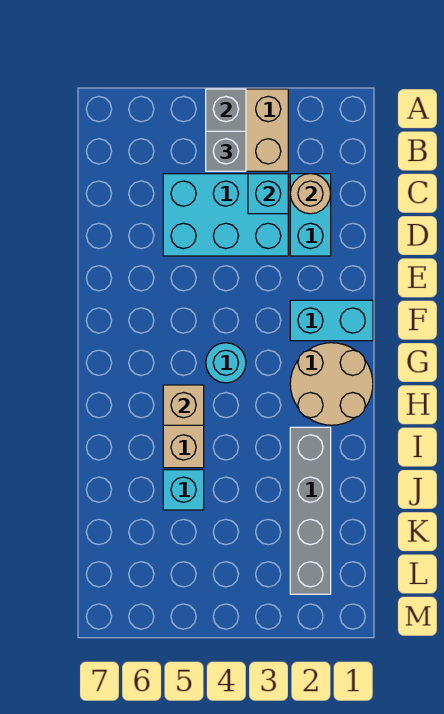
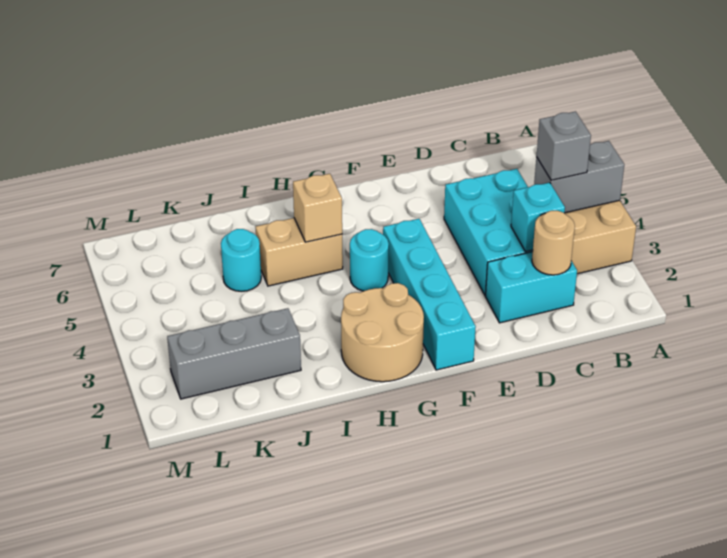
cyan brick F1:F2 level 1 -> cyan brick F1:F4 level 1
grey brick I2:L2 level 1 -> grey brick J2:L2 level 1
cyan brick J5 level 1 -> cyan round brick J5 level 1

